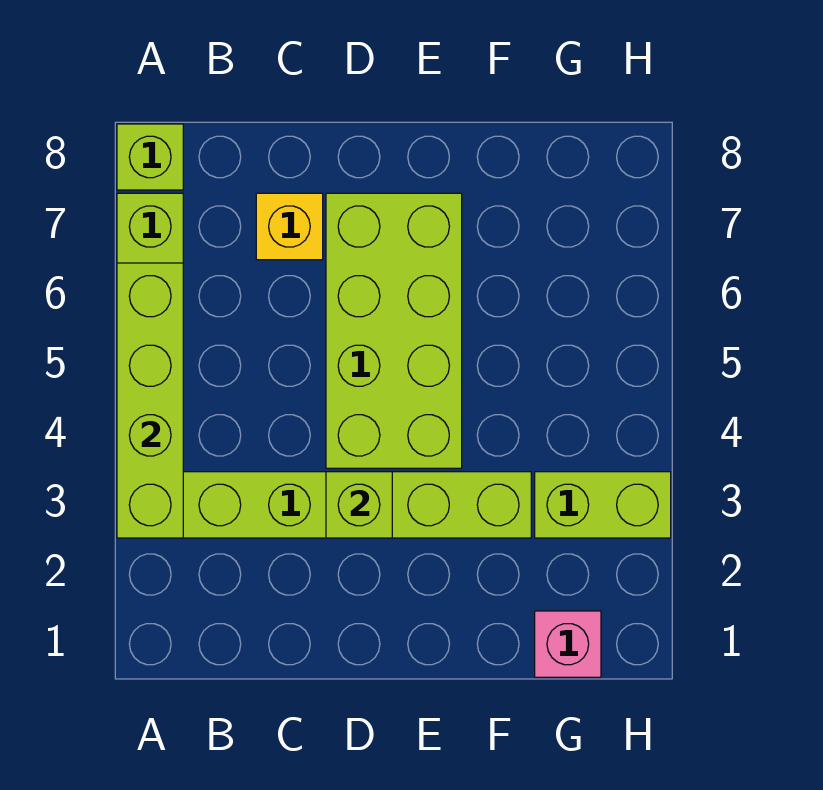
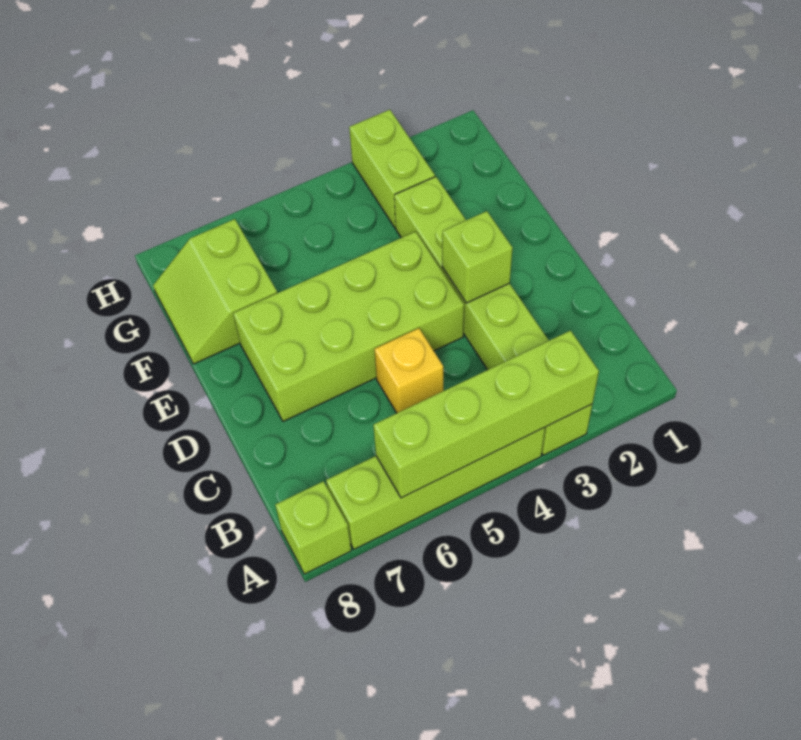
yellow brick C7 level 1 -> yellow brick C5 level 1
none -> lime slope F7:G8 level 1 top 7
pink brick G1 level 1 -> none

